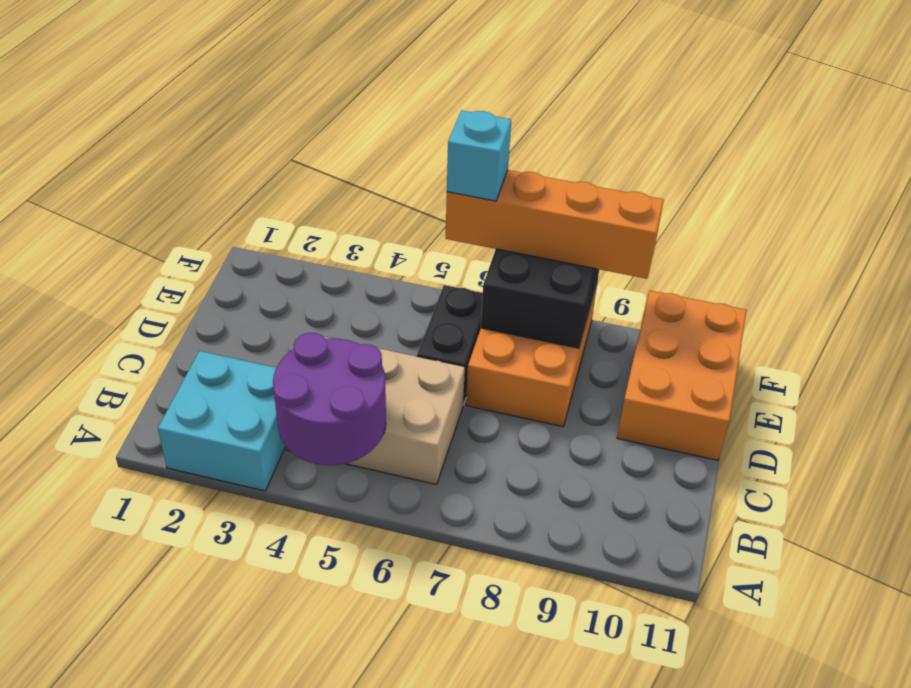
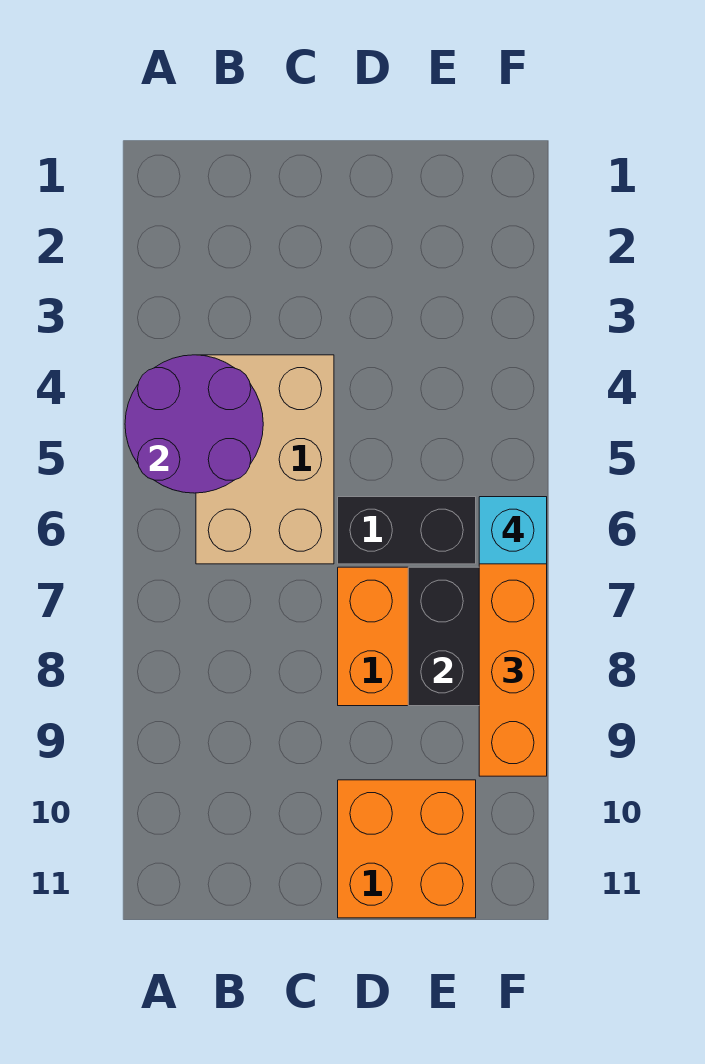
cyan brick A2:B3 level 1 -> none
orange brick D10:F11 level 1 -> orange brick D10:E11 level 1

